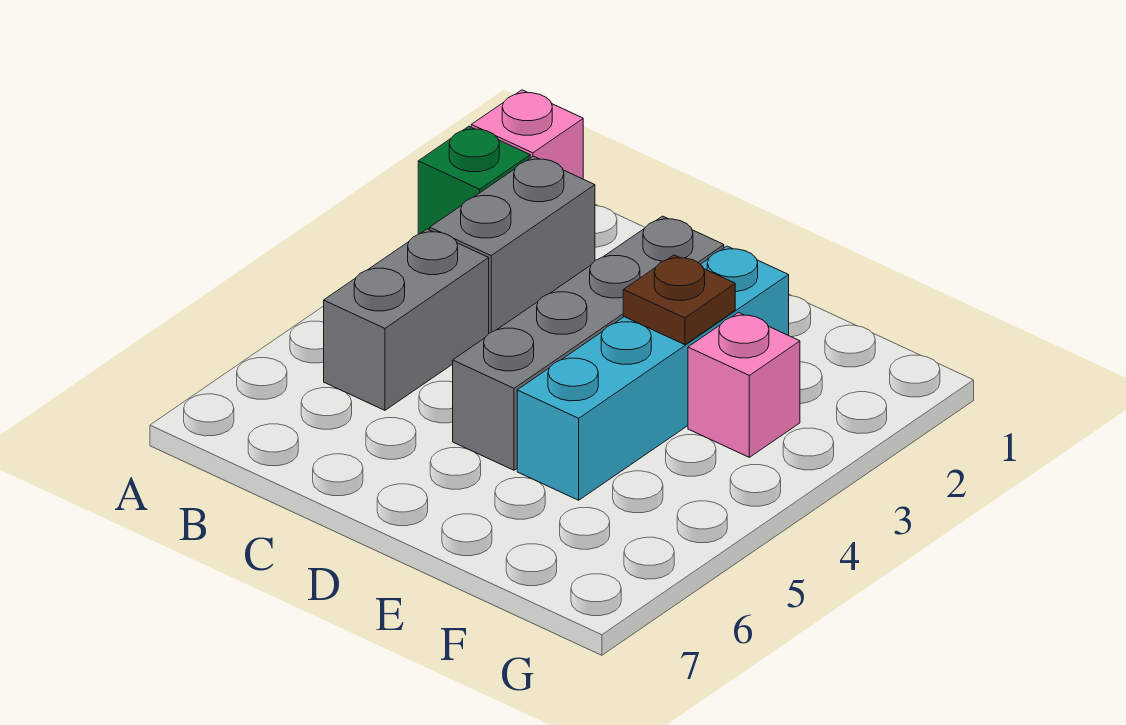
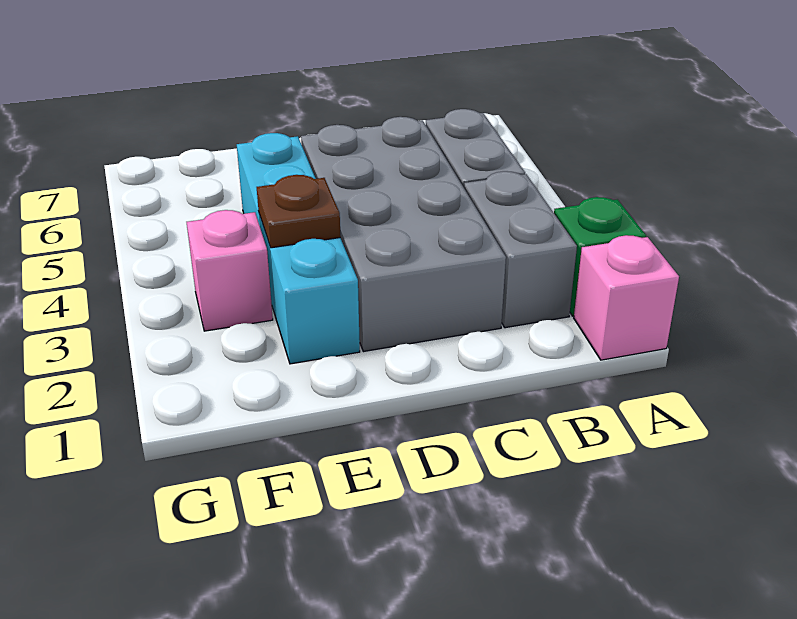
grey brick D2:D5 level 1 -> grey brick C2:D5 level 1

